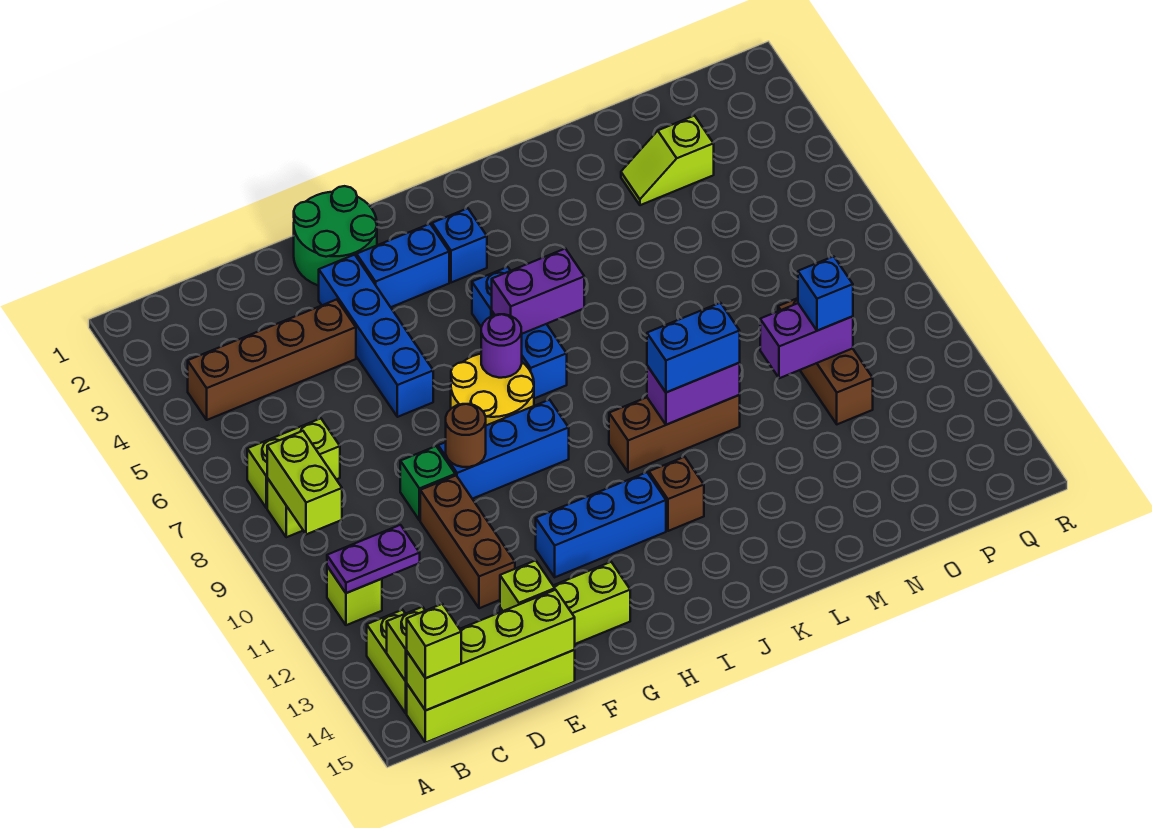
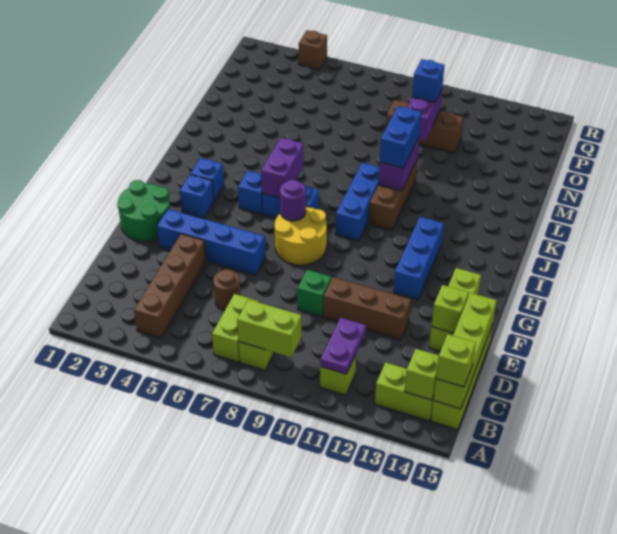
blue brick F9:H9 level 1 -> blue brick I9:K9 level 1
brown round brick F9 level 2 -> brown round brick D6 level 1
blue brick G3:H3 level 1 -> blue brick H3 level 1
brown brick J12 level 1 -> brown brick R4 level 1
lime slope N3:O3 level 1 top O -> none

